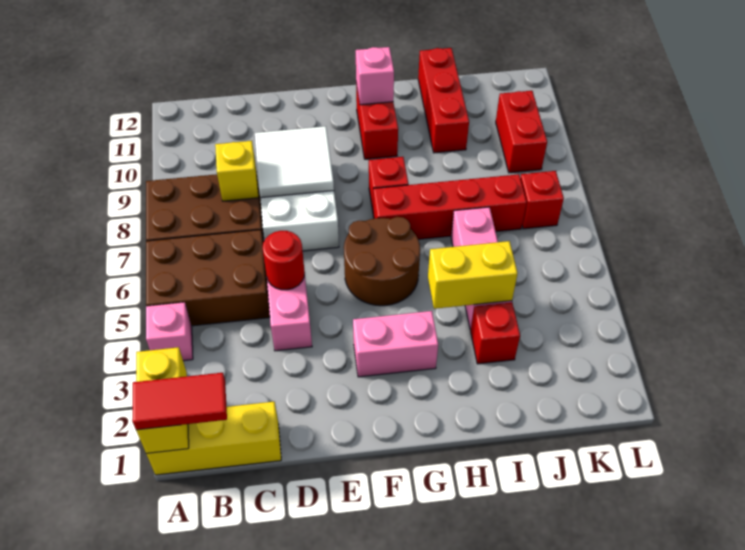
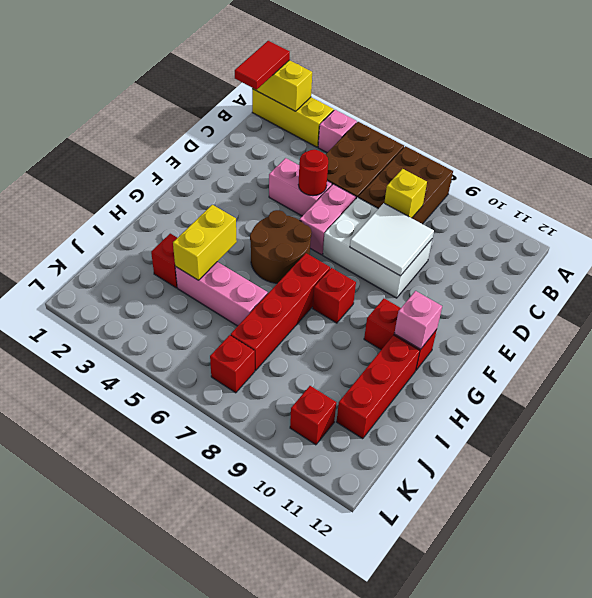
yellow brick A1:C1 level 1 -> yellow brick A1:A3 level 1
pink brick F3:G3 level 1 -> pink brick D6:E6 level 1
red brick I10:I12 level 1 -> red brick H11:J11 level 1
red brick K9:K10 level 1 -> red brick K10 level 1

